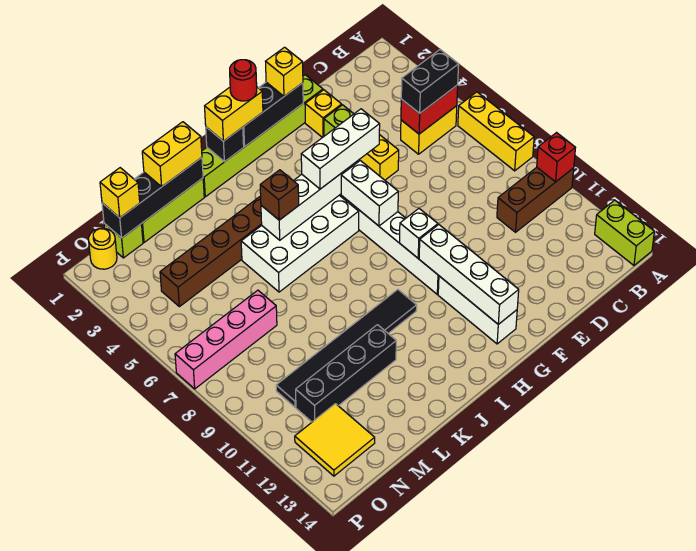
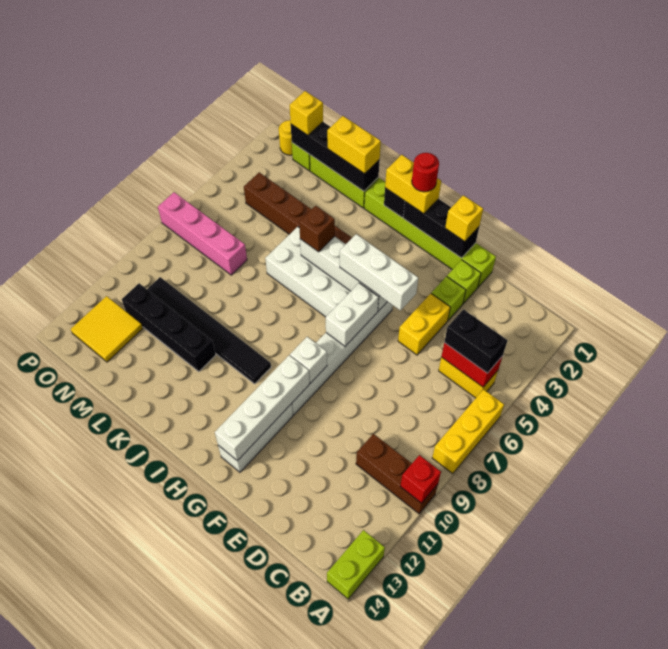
yellow brick E2 level 1 -> lime brick E2 level 1

